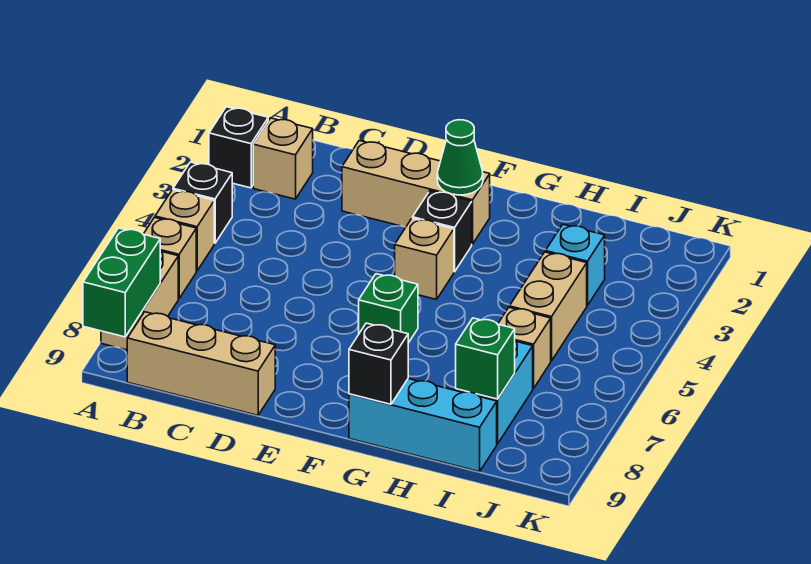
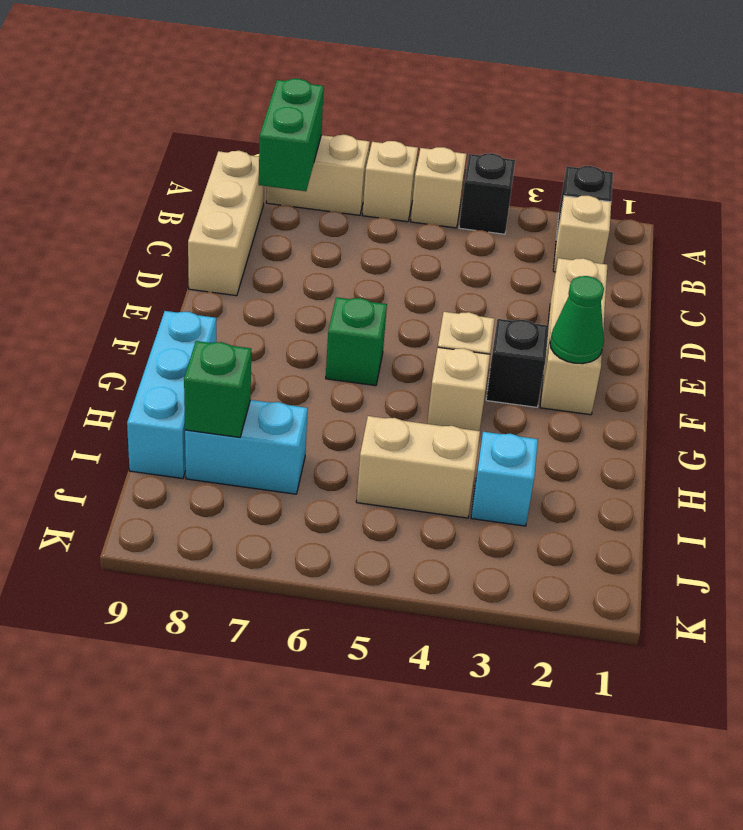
green brick A8:A9 level 2 -> green brick A8:B8 level 2
black brick G9 level 2 -> none
tan brick I6 level 1 -> tan brick G4 level 1

